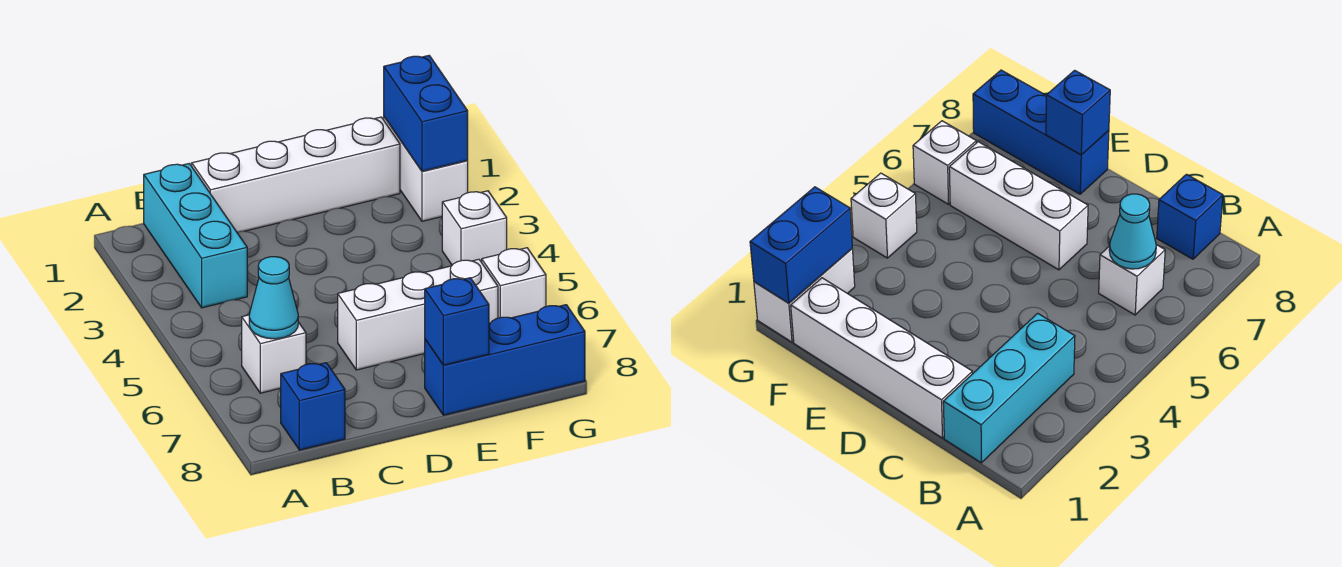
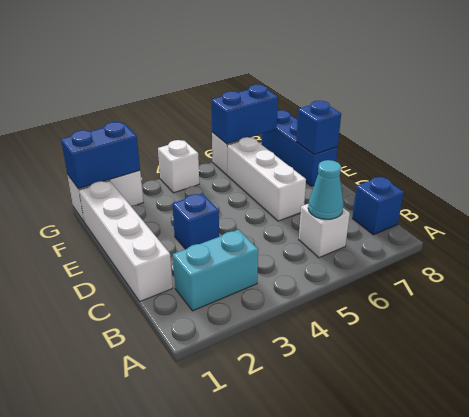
cyan brick B1:B3 level 1 -> cyan brick B2:B3 level 1
none -> blue brick D3 level 1
none -> blue brick G6:G7 level 2

